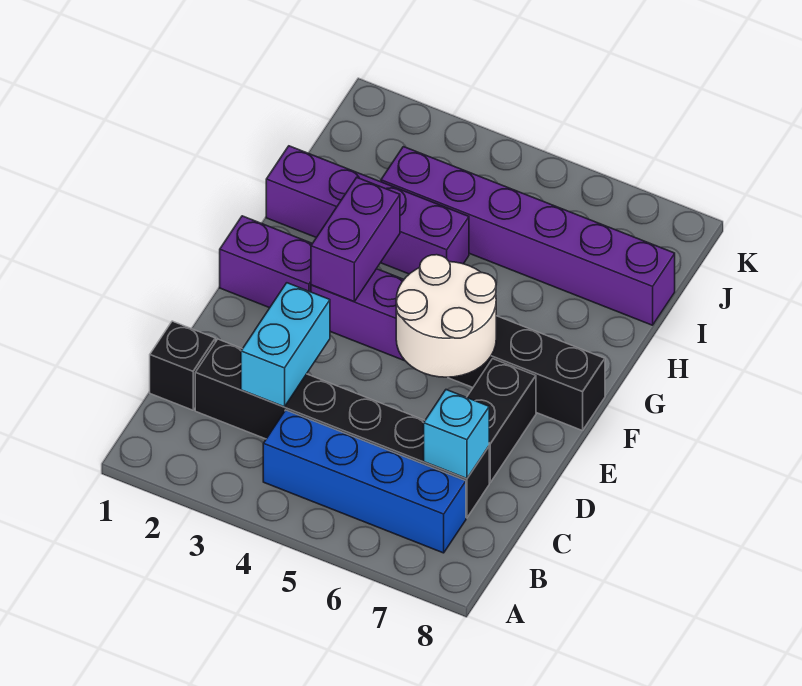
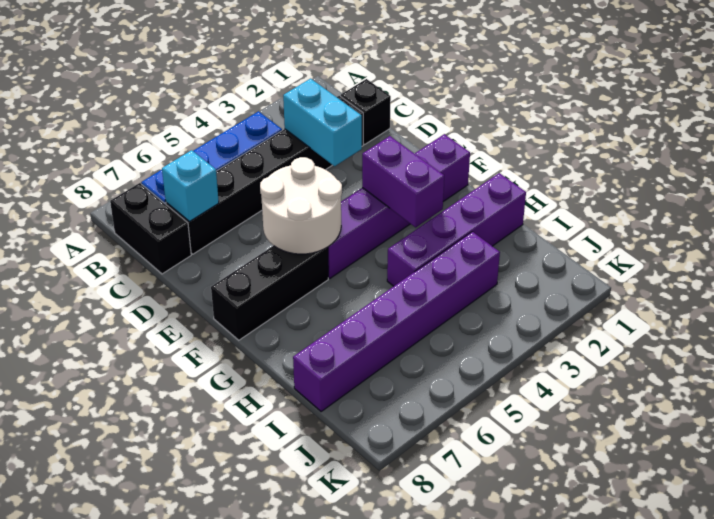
black brick D7:E7 level 1 -> black brick B8:C8 level 1

